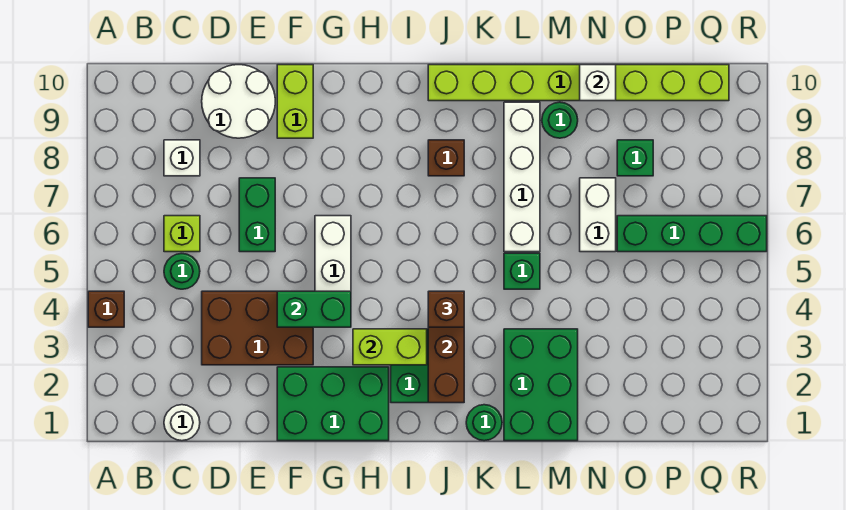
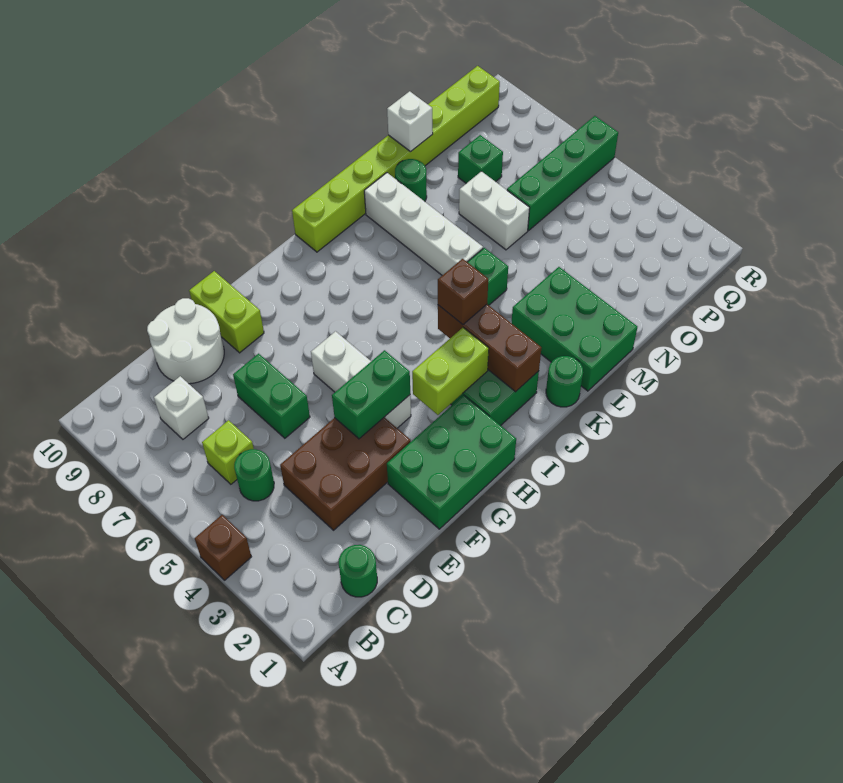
white round brick C1 level 1 -> green round brick C1 level 1
brown brick J8 level 1 -> none

